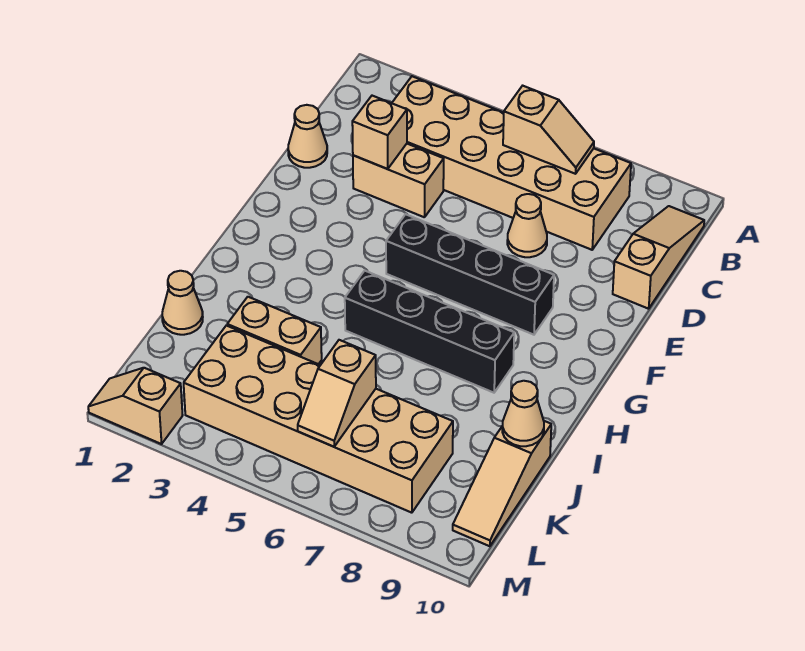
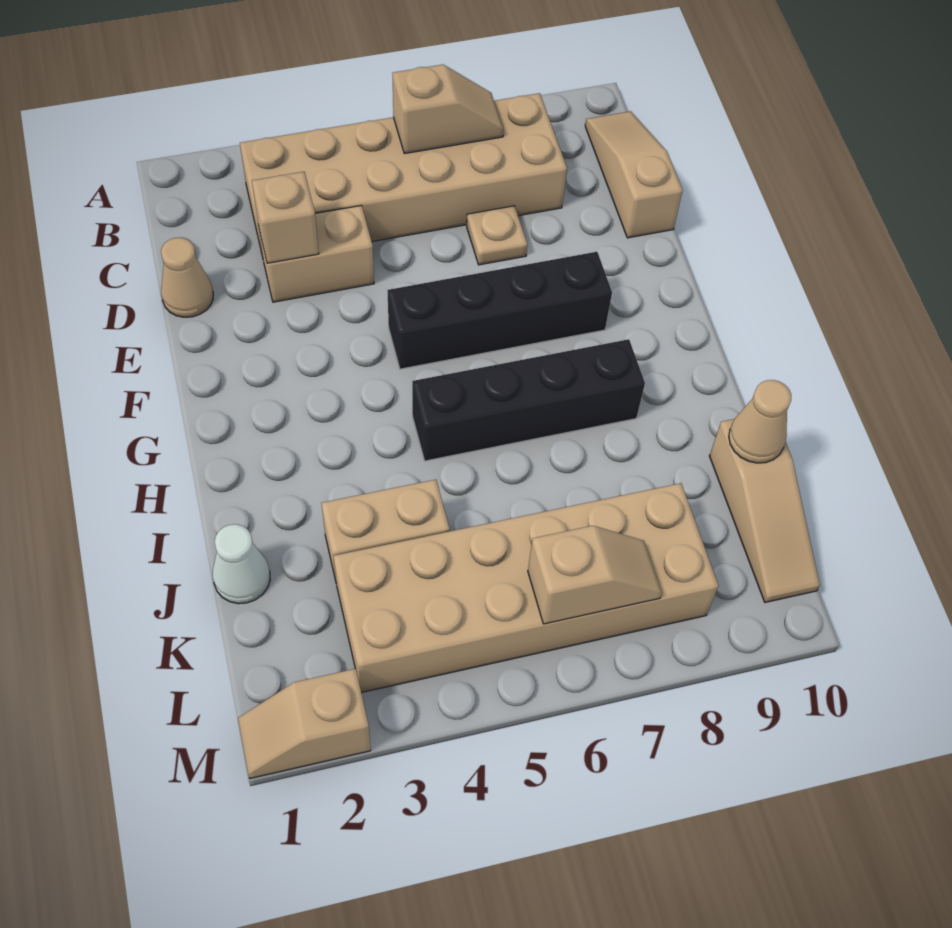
tan cone D7 level 1 -> tan plate D7 level 1
tan cone J1 level 1 -> white cone J1 level 1
tan slope K6:L6 level 2 top K -> tan slope L6:L7 level 2 top 6

